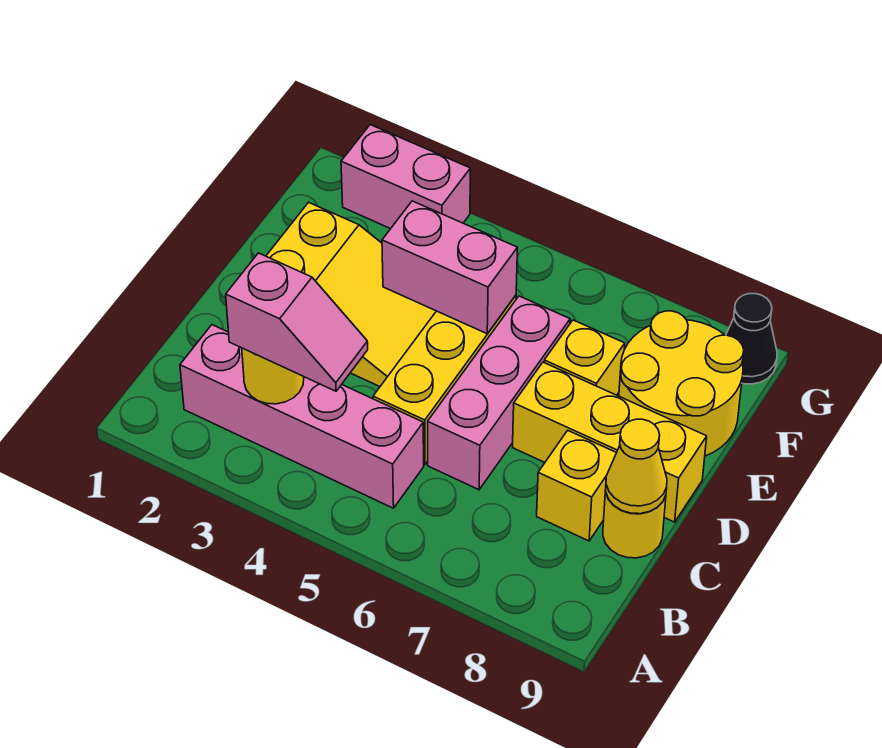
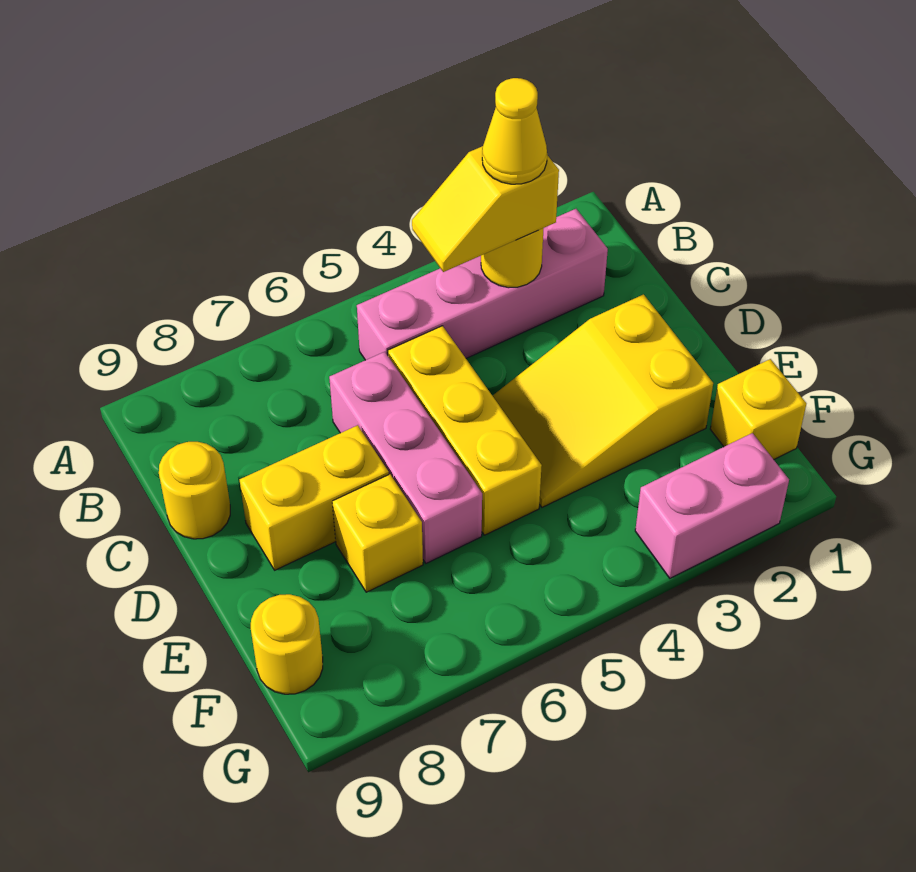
pink slope B3:B4 level 3 top 3 -> yellow slope B3:B4 level 3 top 3
yellow brick C8 level 1 -> yellow brick F1 level 1
yellow cone C9 level 2 -> yellow cone B3 level 4
yellow brick D7:D9 level 1 -> yellow brick D7:D8 level 1
pink brick E4:E5 level 2 -> none
yellow round brick E8:F9 level 1 -> yellow round brick F9 level 1
black cone G9 level 1 -> none

